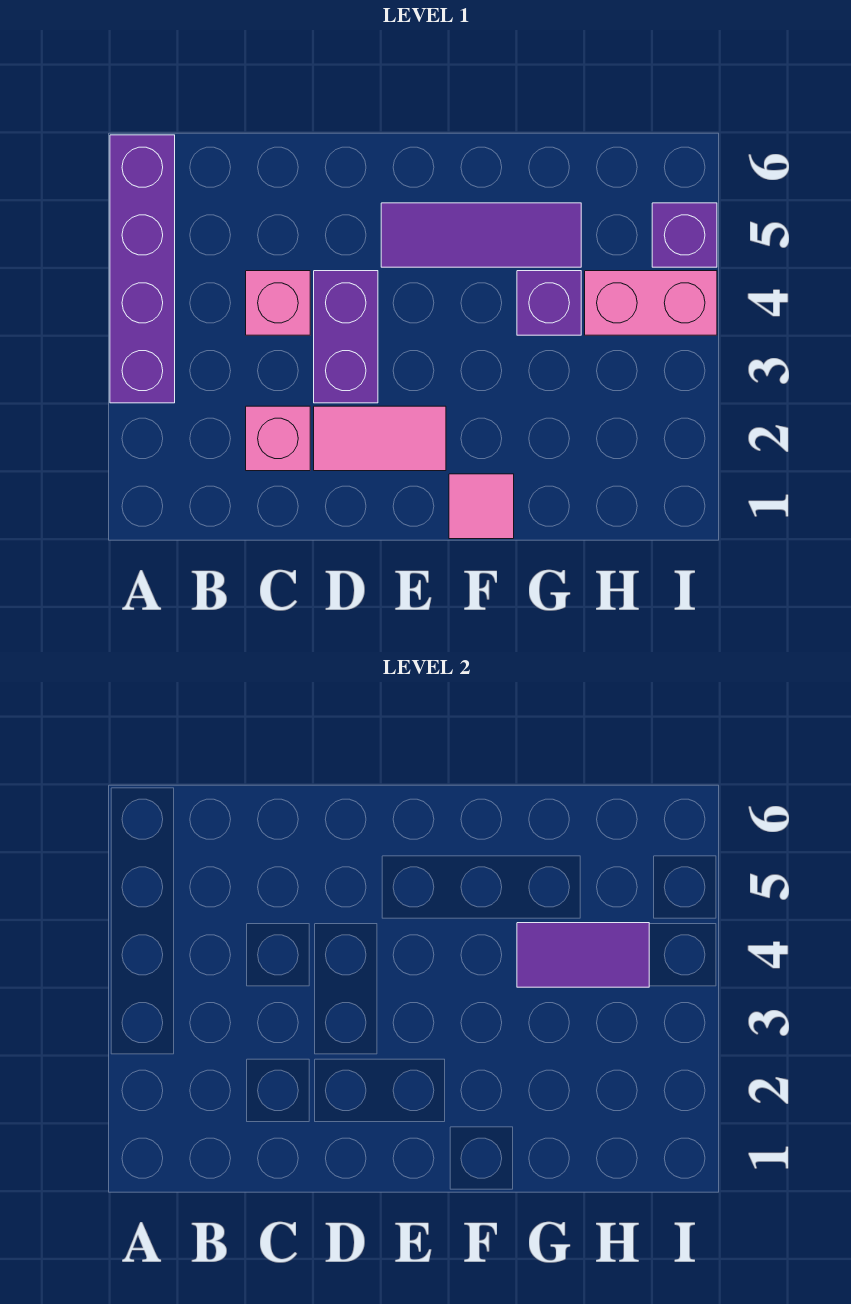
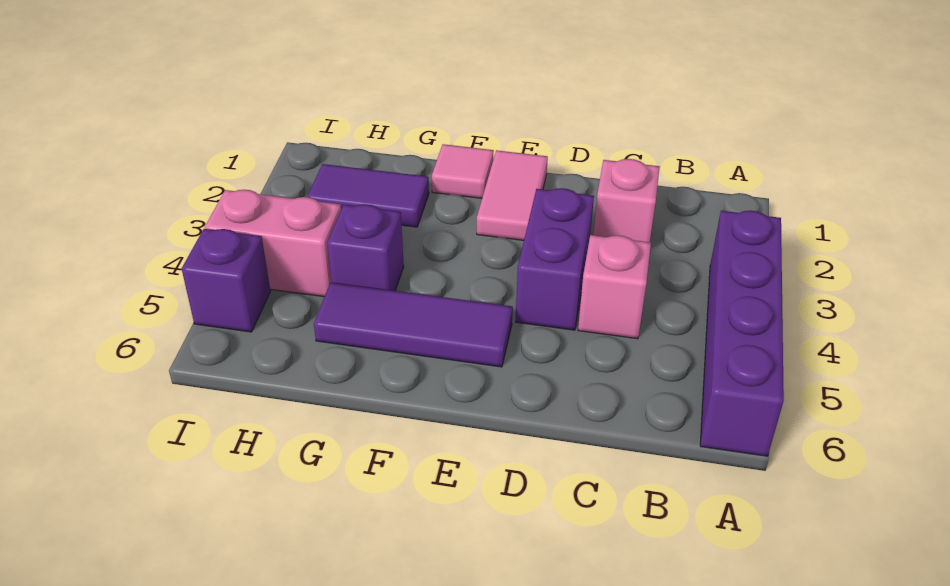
pink tile D2:E2 level 1 -> pink tile E1:E2 level 1
purple tile G4:H4 level 2 -> purple tile G2:H2 level 1

